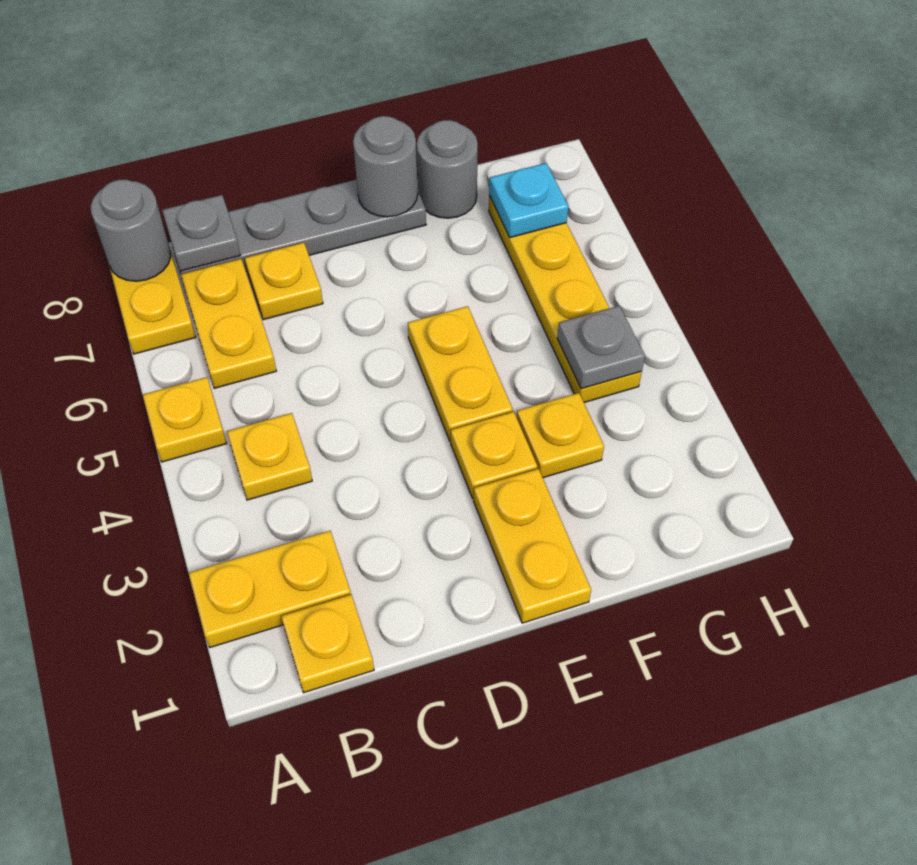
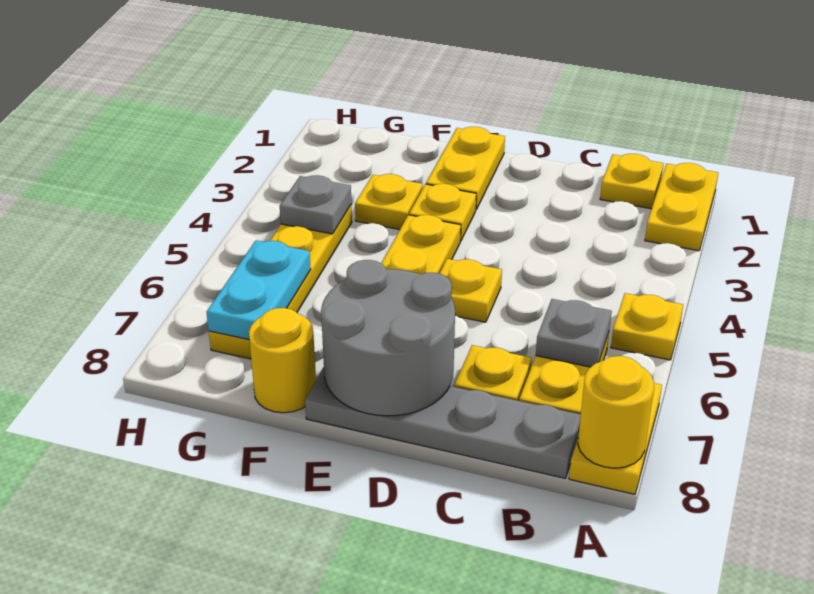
yellow plate A2:B2 level 1 -> yellow plate A1:A2 level 1
grey round brick A8 level 2 -> yellow round brick A8 level 2
yellow plate B4 level 1 -> yellow plate D5 level 1
grey plate B8 level 2 -> grey plate B6 level 2
grey round brick E8 level 2 -> grey round brick D7:E8 level 2
grey round brick F8 level 1 -> yellow round brick F8 level 1
cyan plate G7 level 2 -> cyan plate G6:G7 level 2

